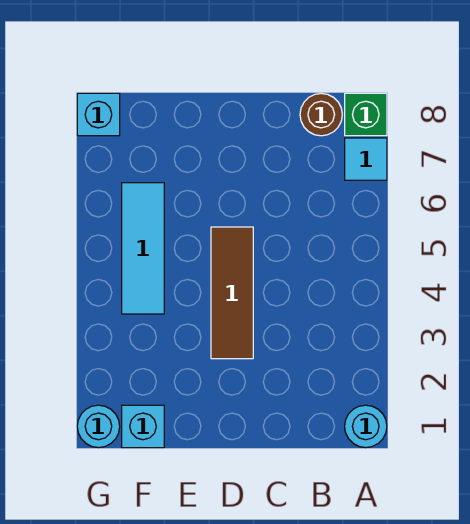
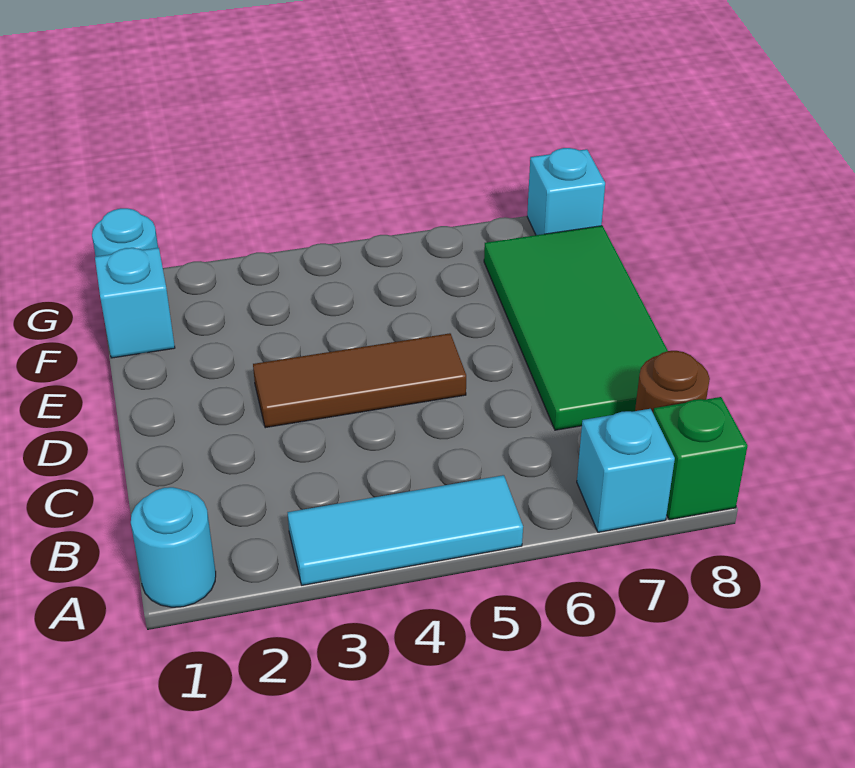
cyan tile A7 level 1 -> cyan brick A7 level 1
none -> green tile C7:F8 level 1
cyan tile F4:F6 level 1 -> cyan tile A3:A5 level 1

